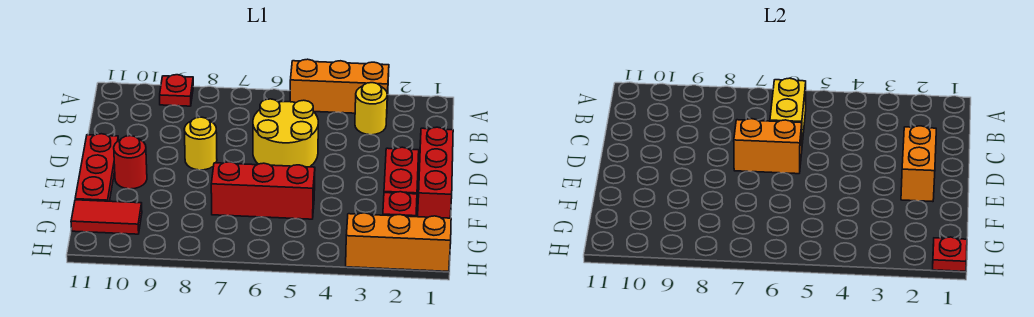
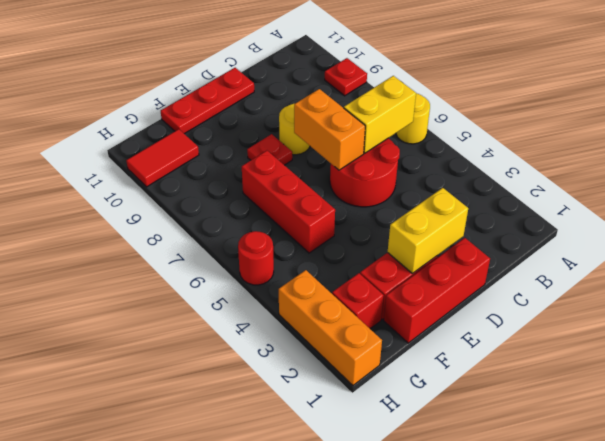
orange brick A3:A5 level 1 -> none
yellow round brick B3 level 1 -> yellow round brick A6 level 1
yellow round brick C5:D6 level 1 -> red round brick C5:D6 level 1
orange brick D2:E2 level 2 -> yellow brick D2:E2 level 2
red round brick E10 level 1 -> red round brick H5 level 1
red tile G10:G11 level 1 -> red tile G10:H10 level 1
red plate H1 level 2 -> red plate E8 level 1

